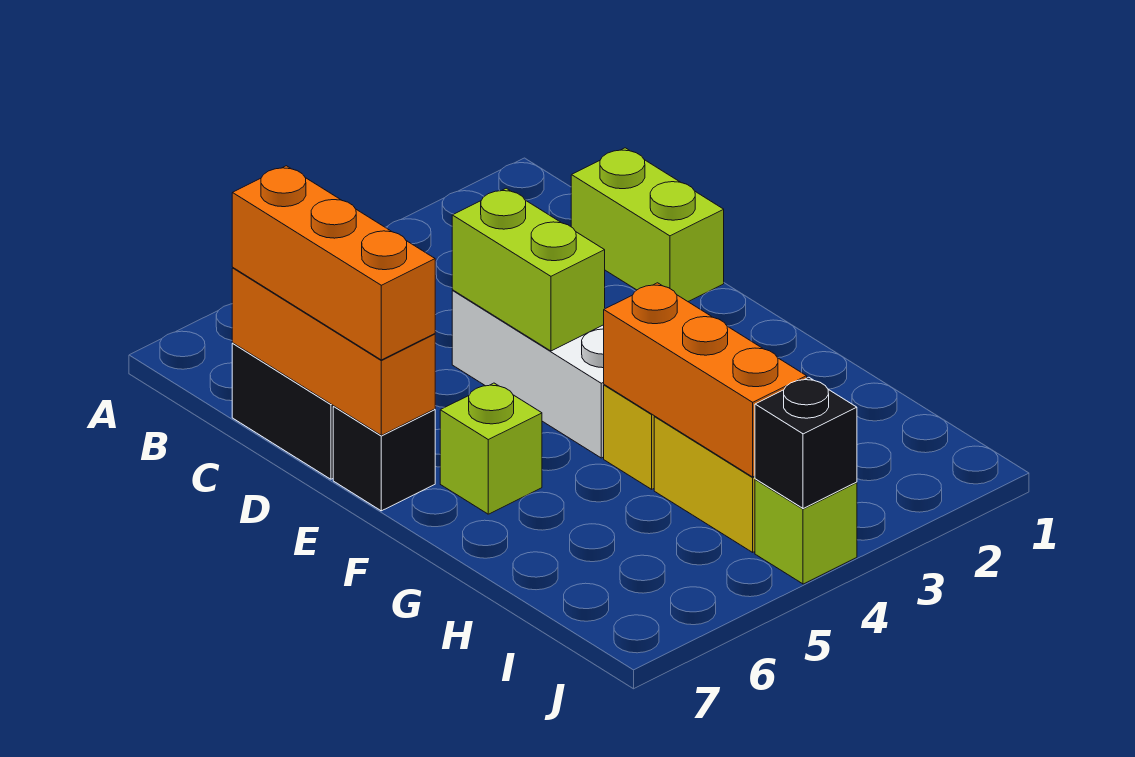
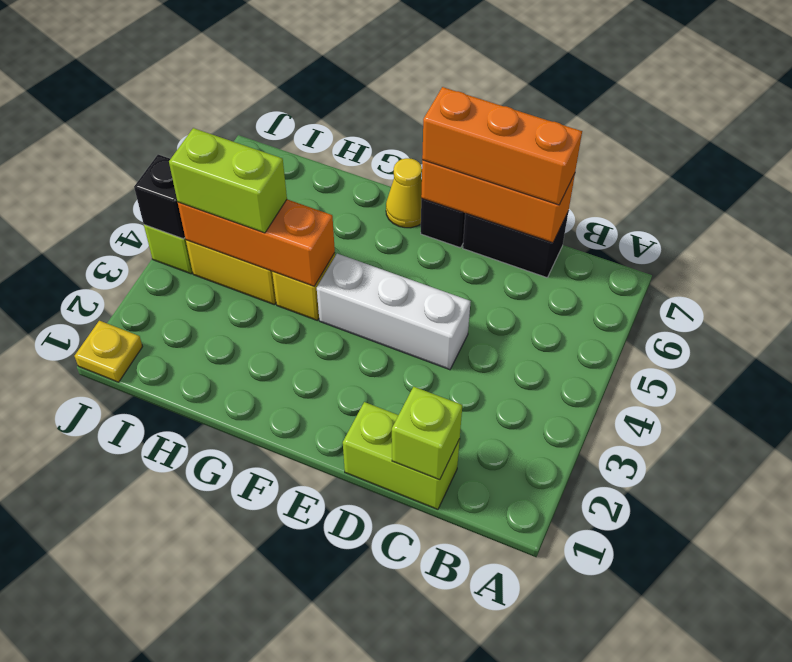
lime brick D4:E4 level 2 -> lime brick H4:I4 level 3
lime brick F6 level 1 -> lime brick C1 level 2
none -> yellow cone F7 level 1
none -> yellow plate J1 level 1

